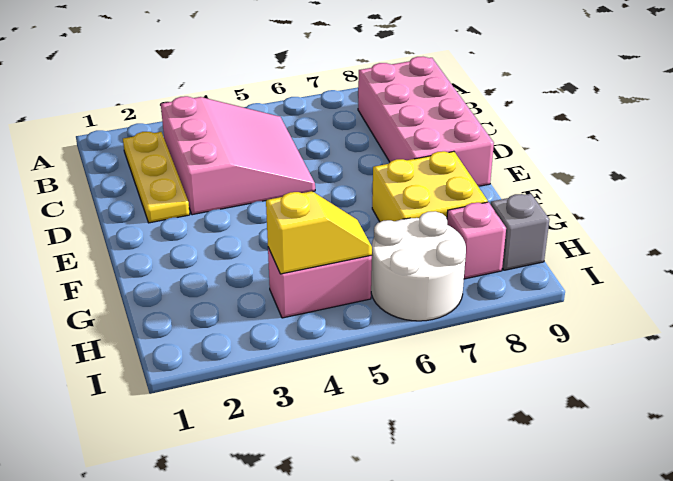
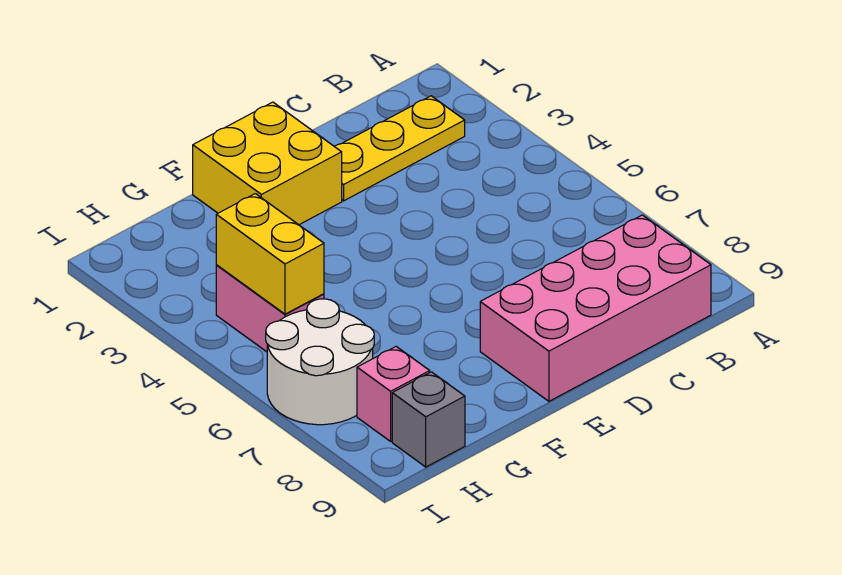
pink slope B3:D5 level 1 top 3 -> none
yellow brick F7:G8 level 1 -> yellow brick E1:F2 level 1
yellow slope H4:H5 level 2 top 4 -> yellow brick H4:H5 level 2

